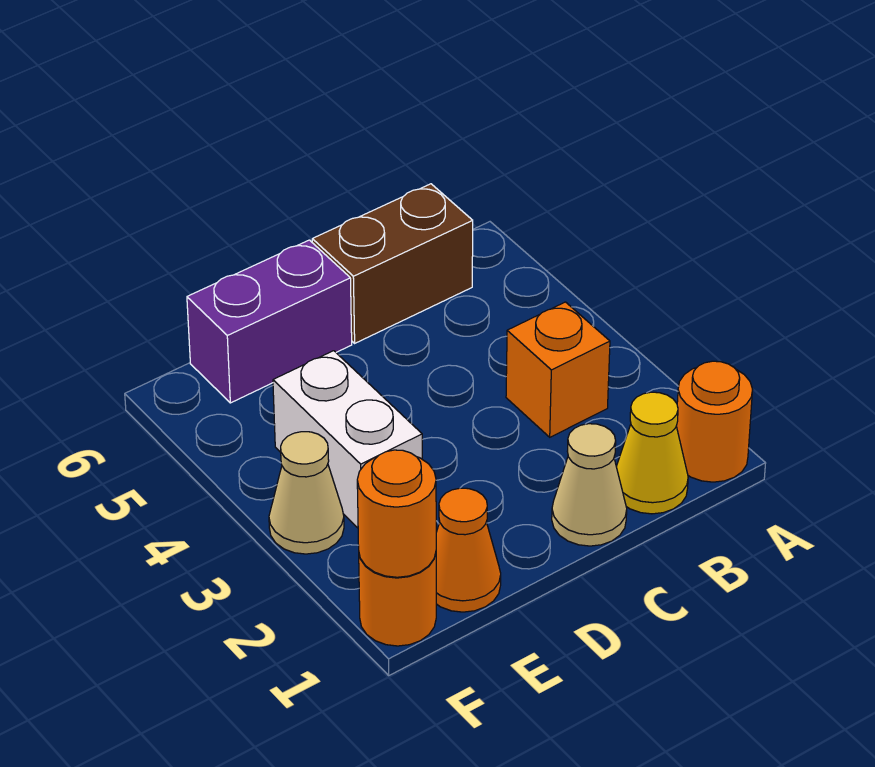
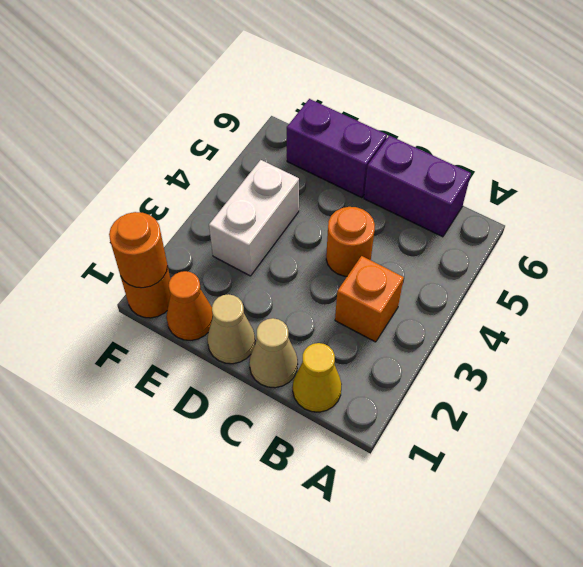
orange round brick A1 level 1 -> orange round brick C4 level 1
brown brick B6:C6 level 1 -> purple brick B6:C6 level 1
tan cone F3 level 1 -> tan cone D1 level 1

